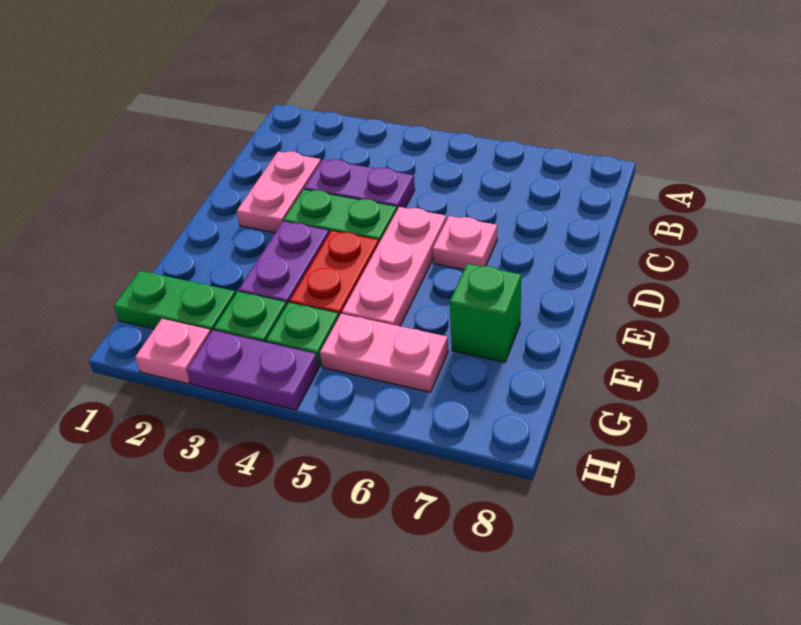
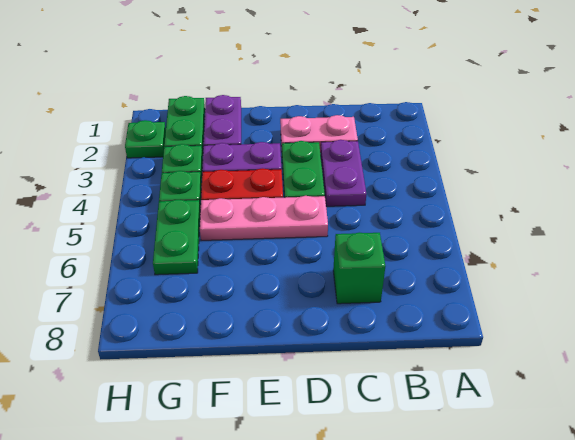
pink plate D6 level 1 -> none
green brick F7 level 1 -> green brick C7 level 1
pink plate G5:G6 level 1 -> green plate G5:G6 level 1
pink plate H2 level 1 -> green plate H2 level 1
purple plate H3:H4 level 1 -> purple plate F1:F2 level 1

